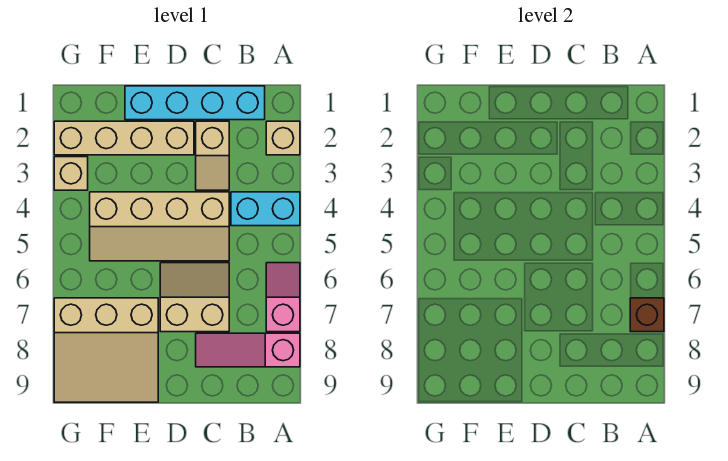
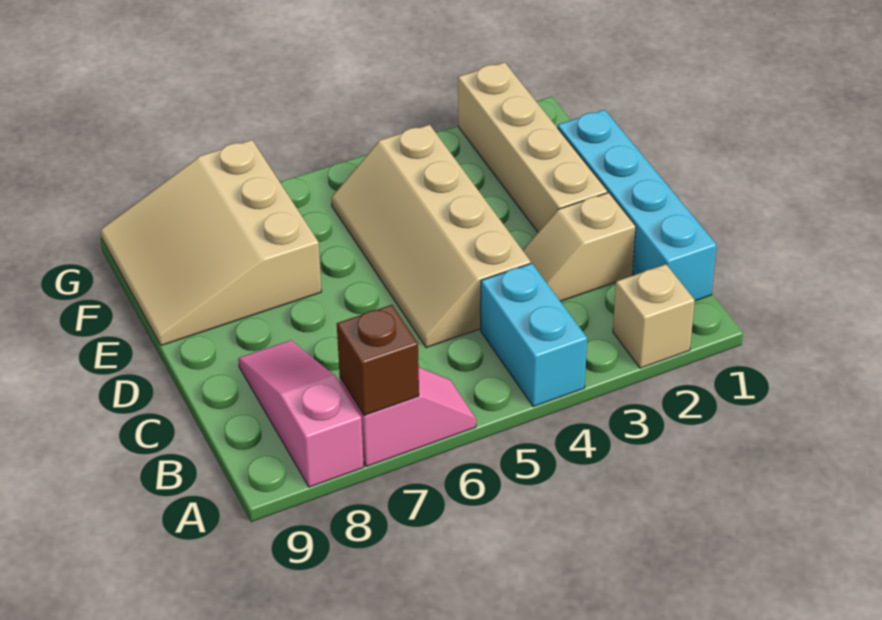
tan slope C6:D7 level 1 top 7 -> none
tan brick G3 level 1 -> none

